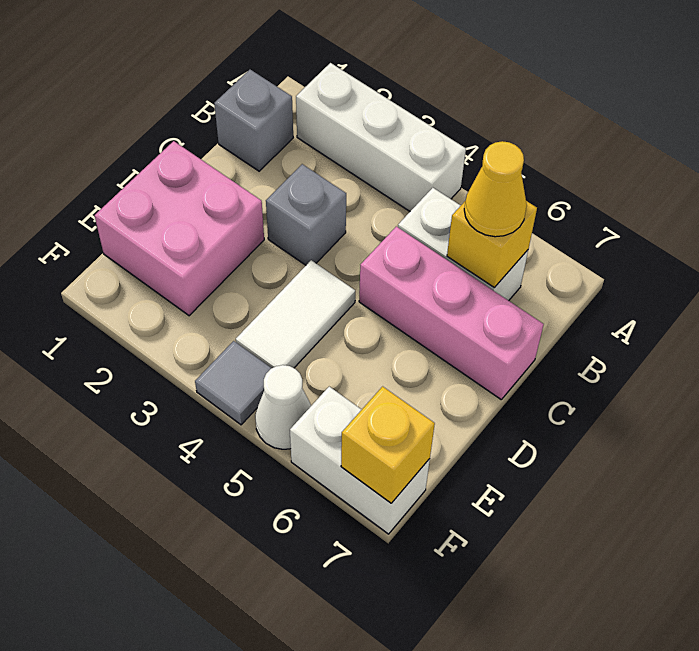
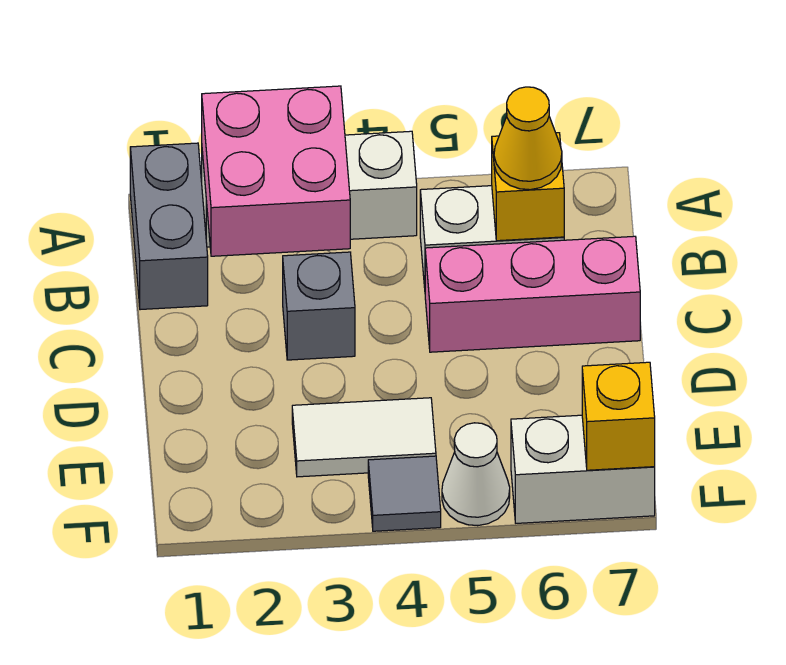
grey brick B1 level 1 -> grey brick A1:B1 level 1
pink brick D1:E2 level 1 -> pink brick A2:B3 level 2
white tile D4:E4 level 1 -> white tile E3:E4 level 1

